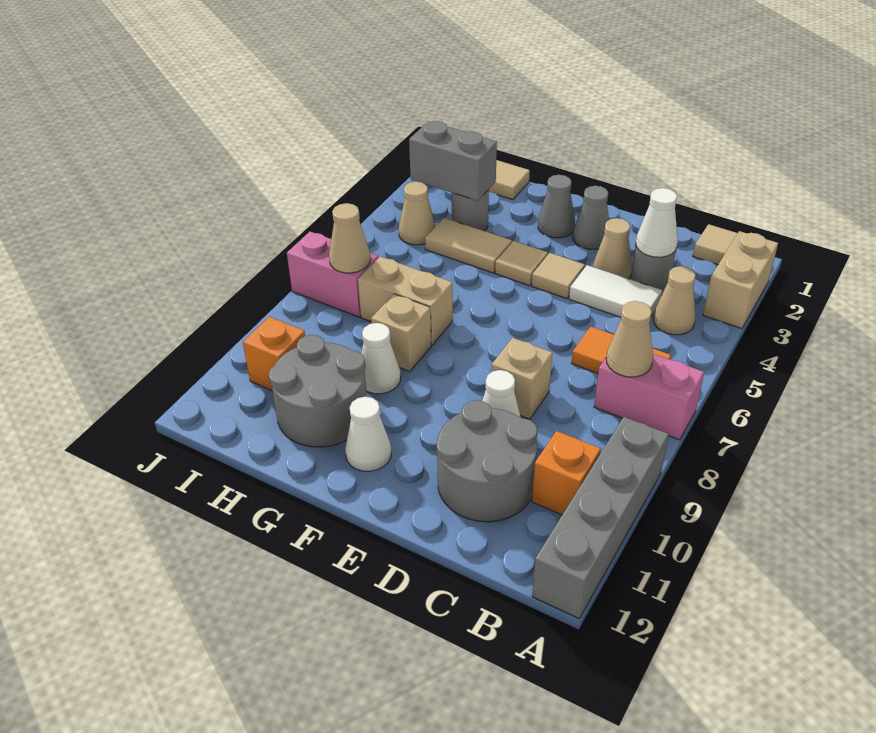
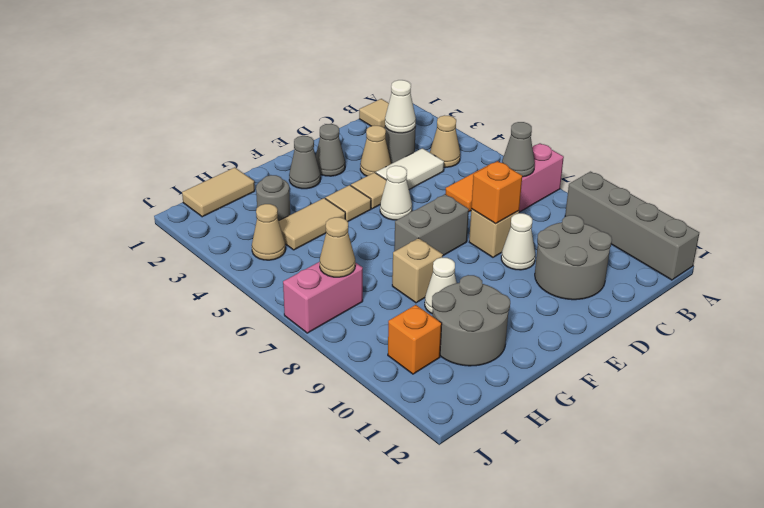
tan brick A2:A3 level 1 -> none
tan cone B7 level 2 -> grey cone B7 level 2
orange brick B10 level 1 -> orange brick D8 level 2
white cone F11 level 1 -> white cone E5 level 1
tan brick G7:H7 level 1 -> none
grey brick H3:I3 level 2 -> grey brick E7:F7 level 1

